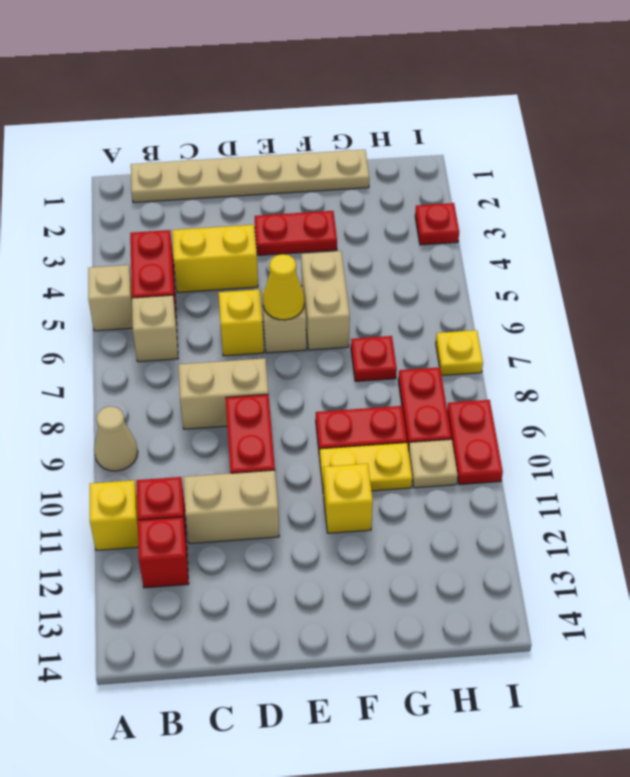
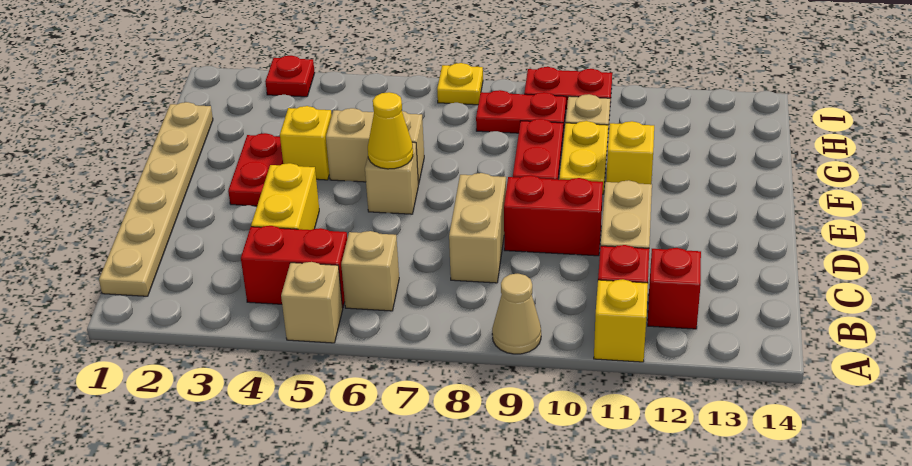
yellow brick D6 level 1 -> yellow brick F4 level 1
red plate G7 level 1 -> none

